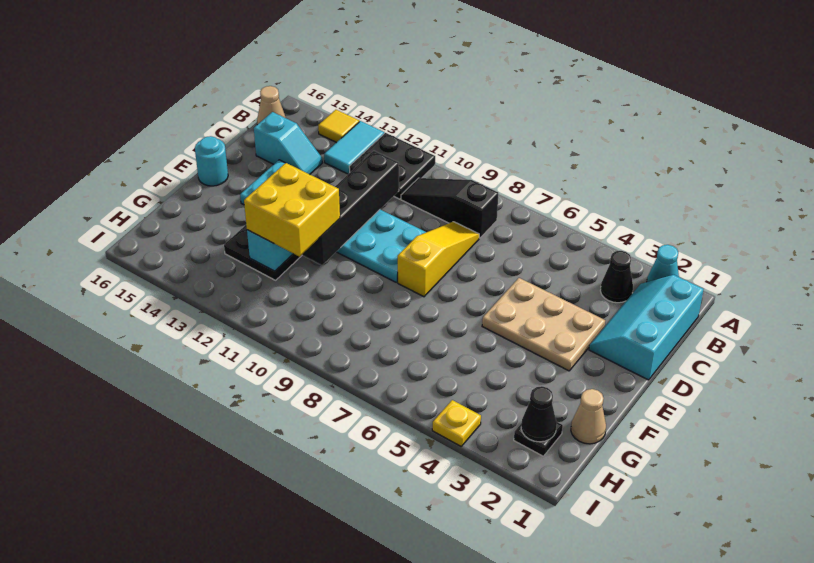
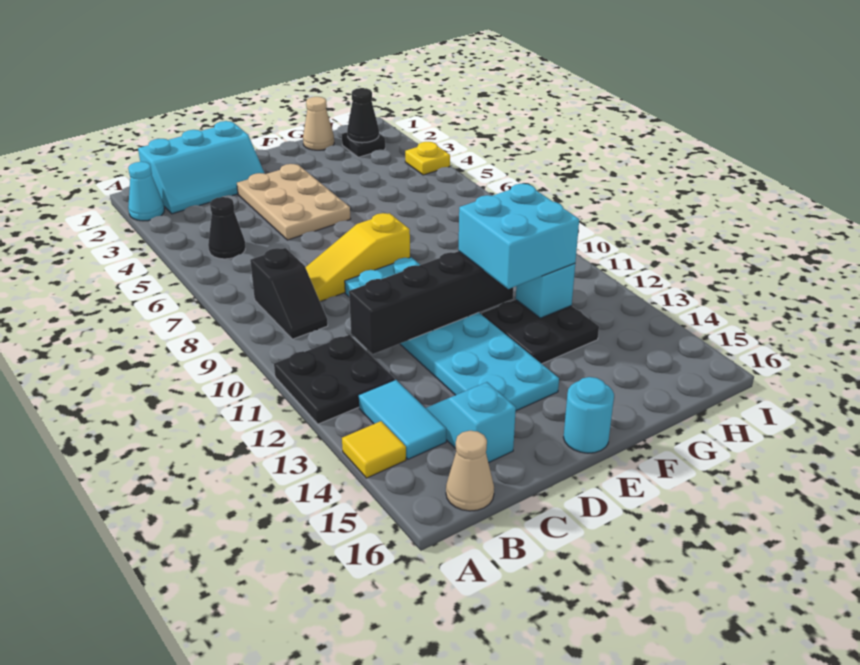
cyan tile A13:B13 level 1 -> cyan tile B13:B14 level 1
black cone B3 level 1 -> black cone B5 level 1
black slope B8:B10 level 1 top 8 -> black slope B8:B9 level 1 top 8
yellow brick F11:G12 level 3 -> cyan brick F11:G12 level 3

